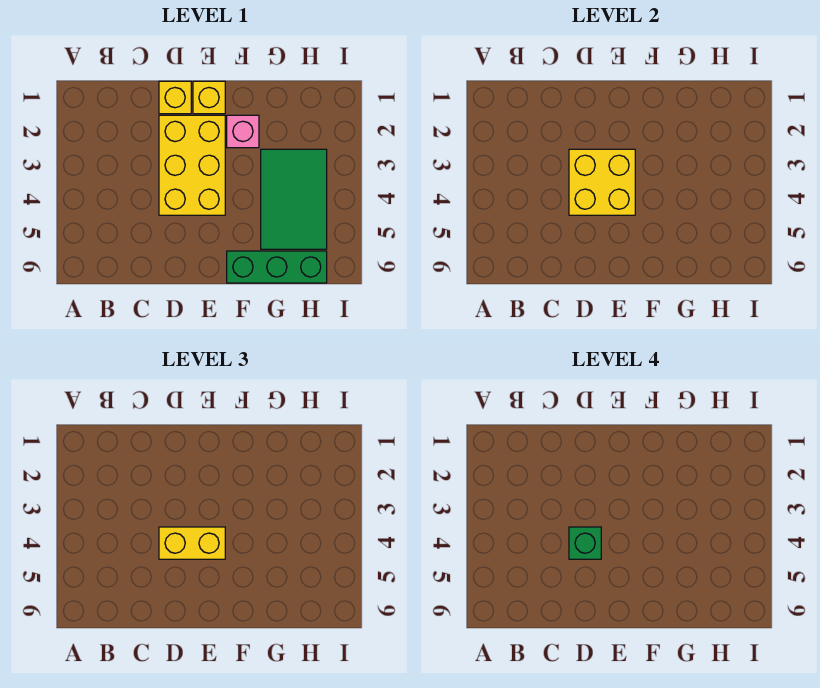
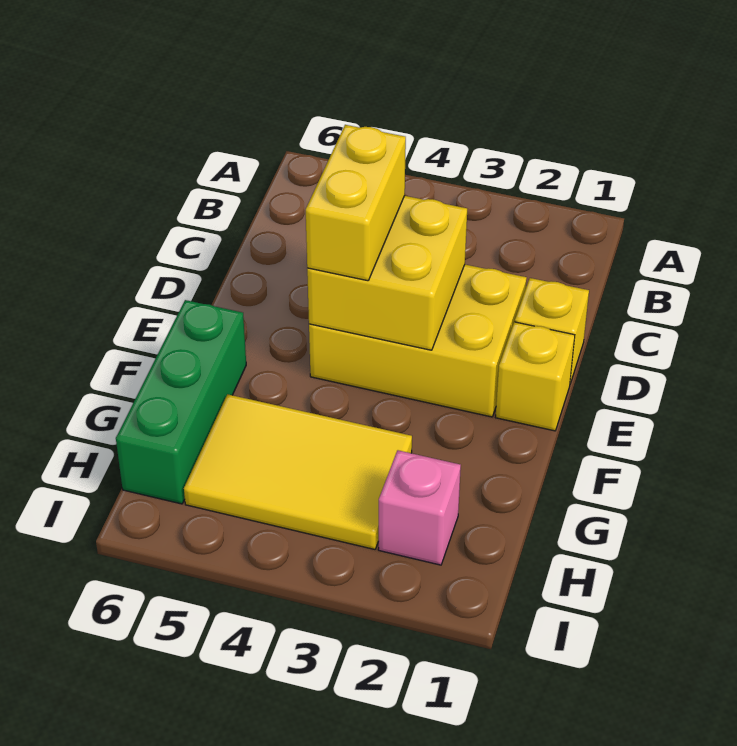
green brick D4 level 4 -> none
pink brick F2 level 1 -> pink brick H2 level 1
green tile G3:H5 level 1 -> yellow tile G3:H5 level 1

